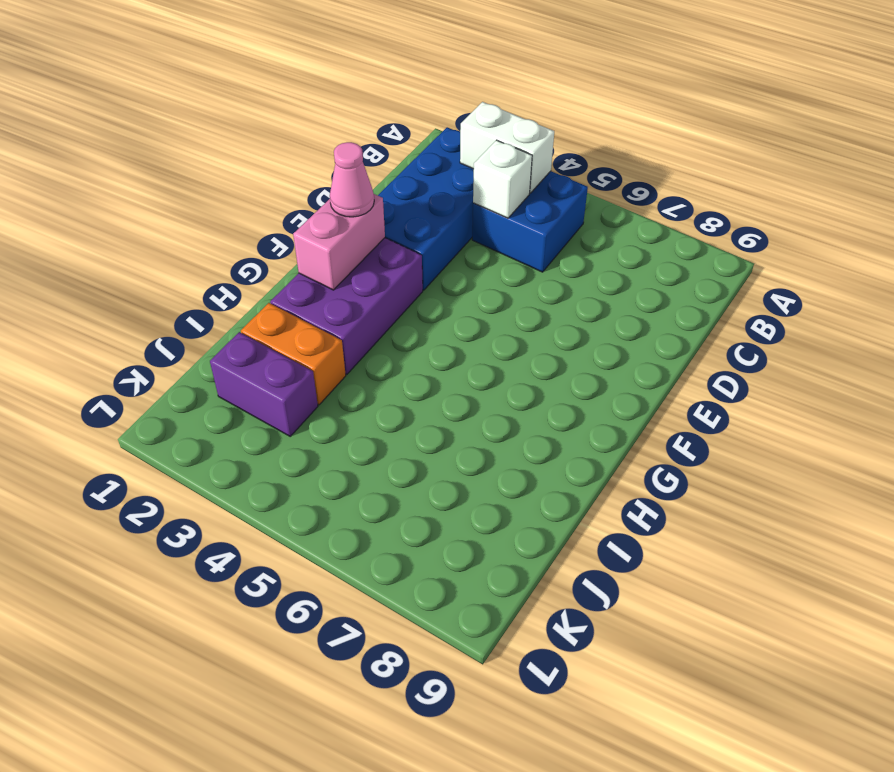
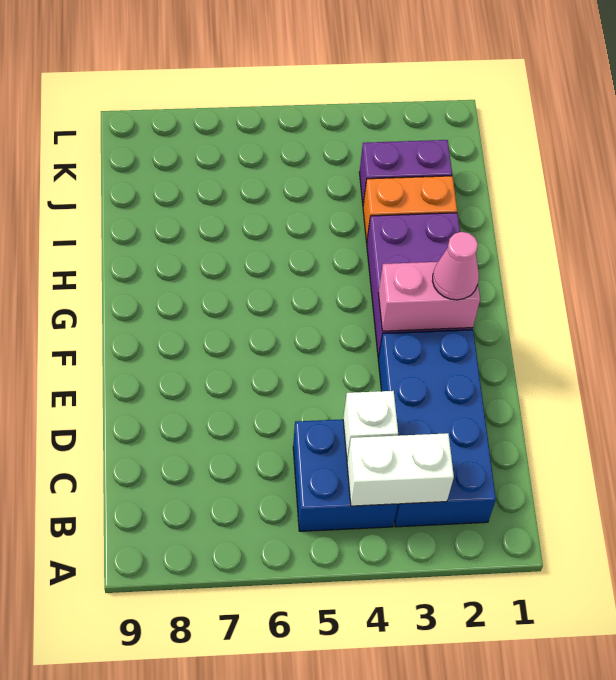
pink brick F2:G2 level 2 -> pink brick F2:F3 level 2

